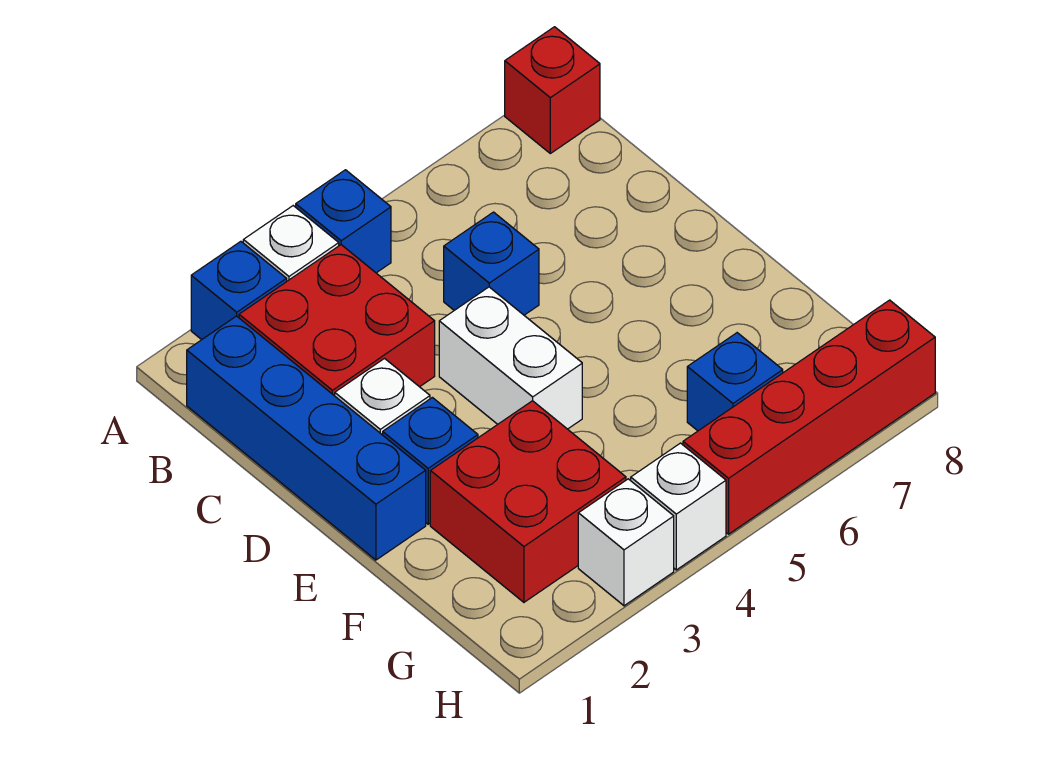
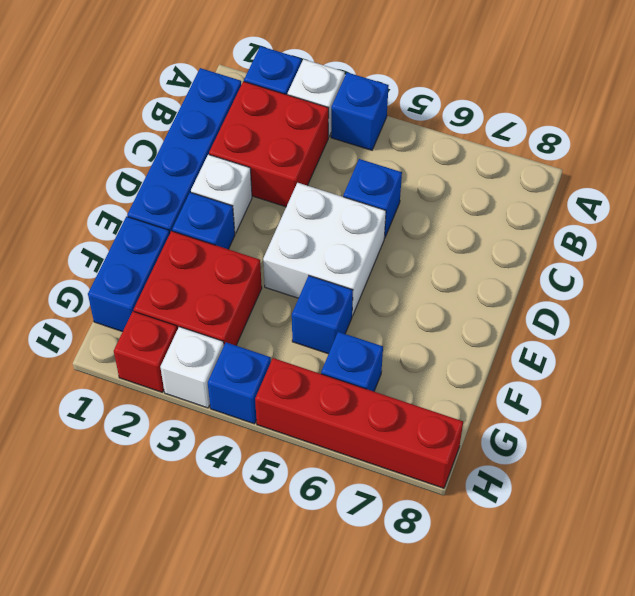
red brick A8 level 1 -> red brick H2 level 1
white brick D4:E4 level 1 -> white brick D4:E5 level 1
none -> blue brick F1:G1 level 1
none -> blue brick F5 level 1
white brick H4 level 1 -> blue brick H4 level 1

